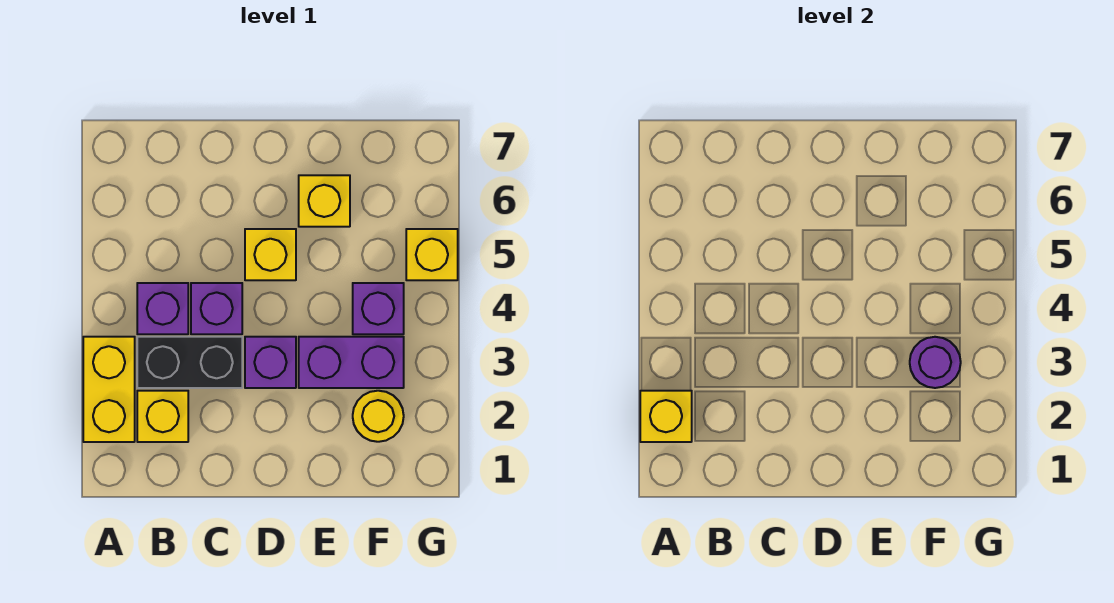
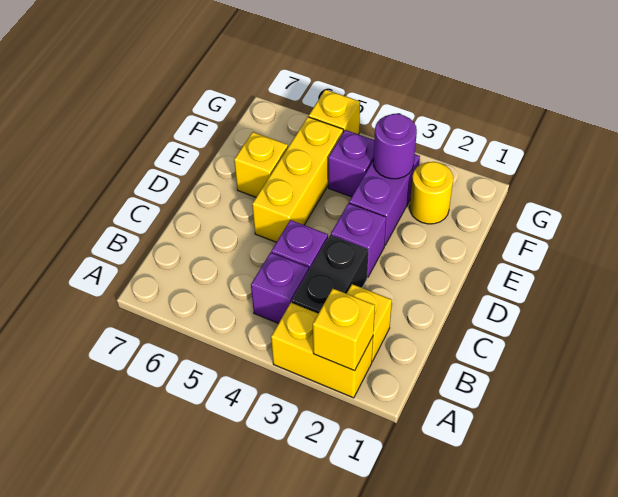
yellow brick D5 level 1 -> yellow brick D5:F5 level 1

